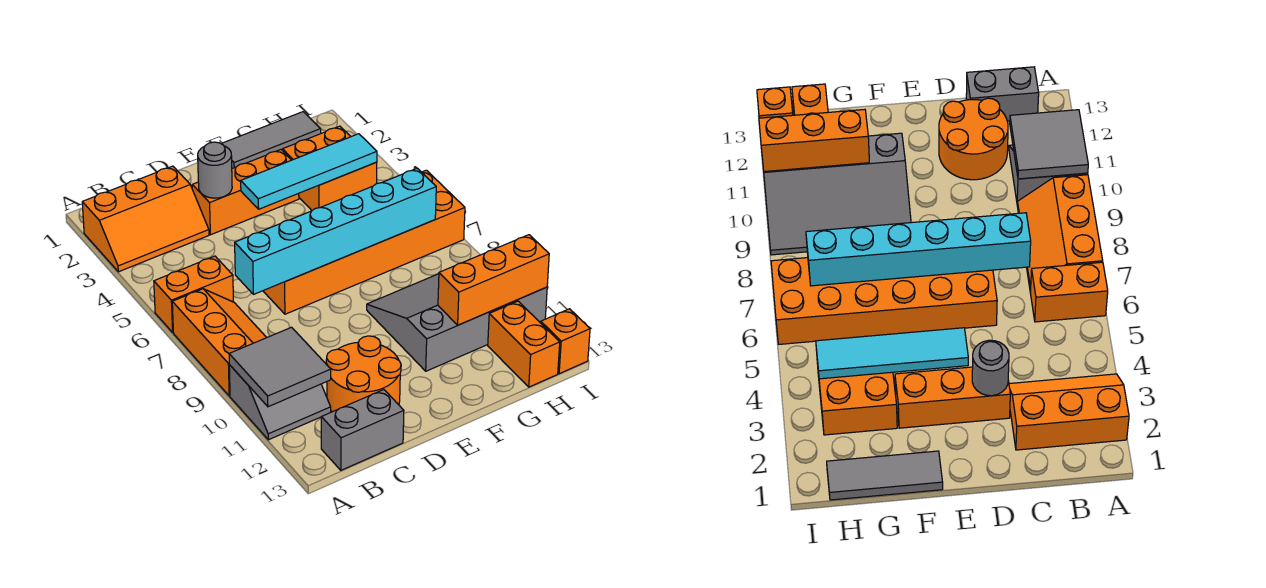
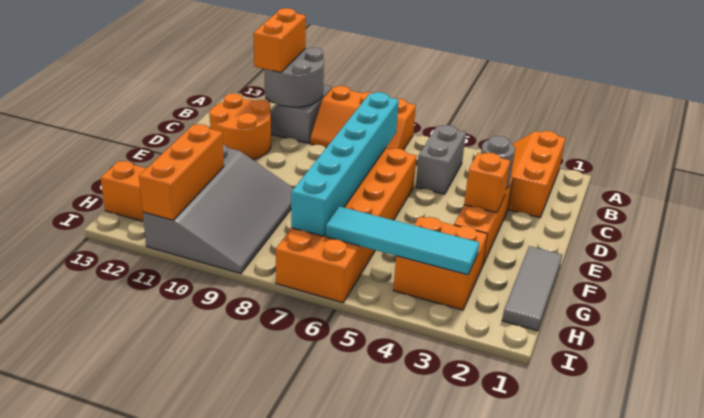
orange brick A6:B6 level 1 -> orange brick A11:B11 level 3
grey tile A10:B11 level 2 -> grey round brick A10:B11 level 2
grey brick B13:C13 level 1 -> grey brick B5:C5 level 1
cyan tile E4:H4 level 2 -> cyan tile H3:H6 level 2
orange brick I13 level 1 -> orange brick E3 level 2

